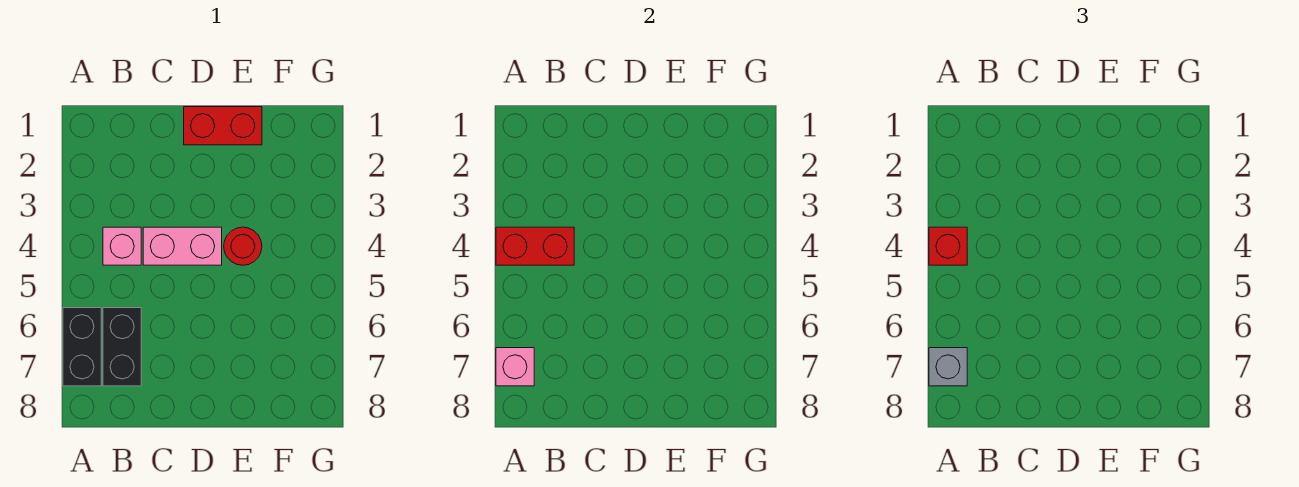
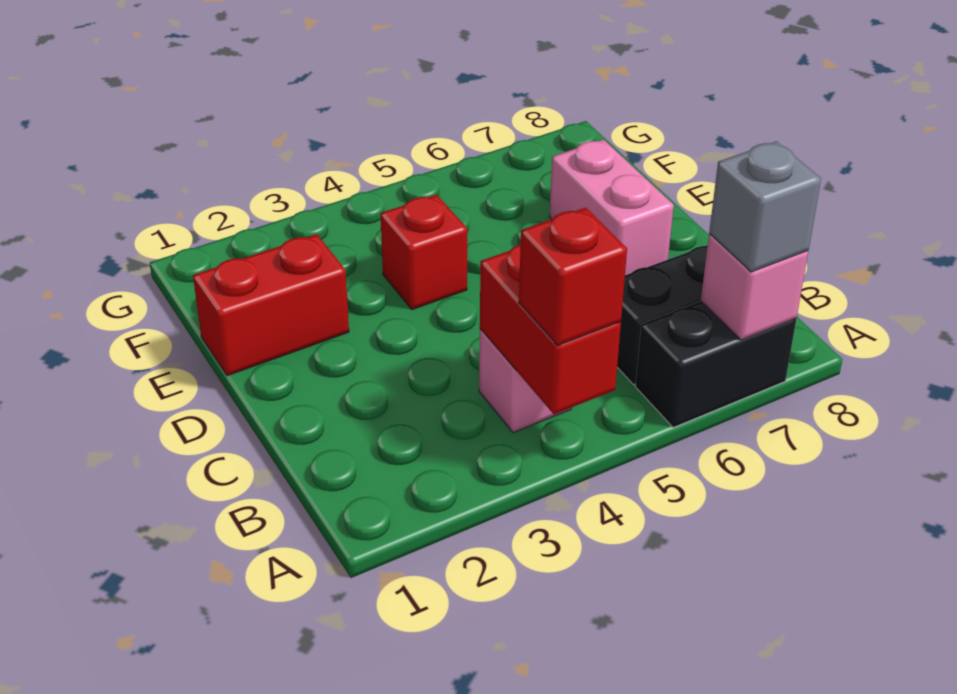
pink brick C4:D4 level 1 -> pink brick D7:E7 level 1
red brick D1:E1 level 1 -> red brick E1:E2 level 1
red round brick E4 level 1 -> red brick E4 level 1

